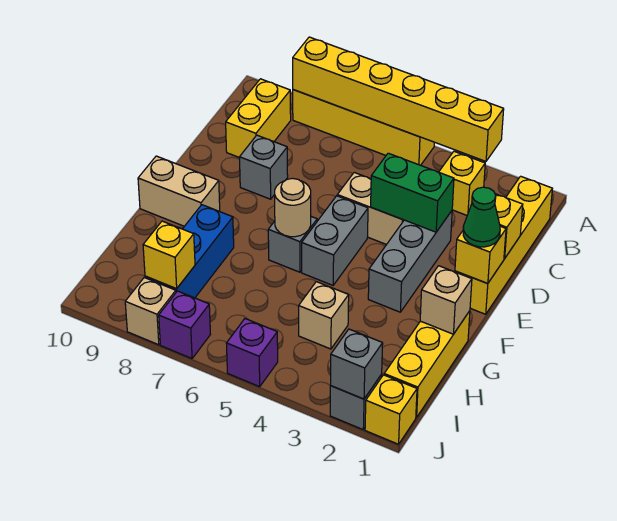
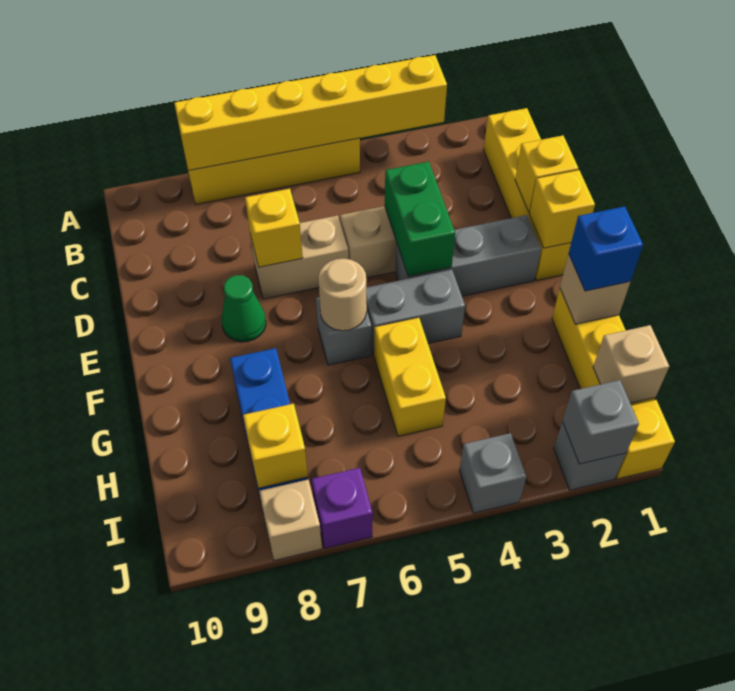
yellow brick B3 level 1 -> yellow brick D7 level 2
yellow brick B9:C9 level 1 -> yellow brick G5:H5 level 1
grey brick D3:F3 level 1 -> grey brick E2:E4 level 1
green brick D3:D4 level 2 -> green brick D4:E4 level 2
grey brick D8 level 1 -> grey brick J4 level 1
green cone E1 level 3 -> green cone E8 level 1
grey brick E5:F5 level 1 -> grey brick F4:F5 level 1
tan brick F9:F10 level 1 -> tan brick D6:D7 level 1
none -> blue brick G1 level 3
tan brick H4 level 1 -> tan brick I1 level 2
purple brick J5 level 1 -> none

